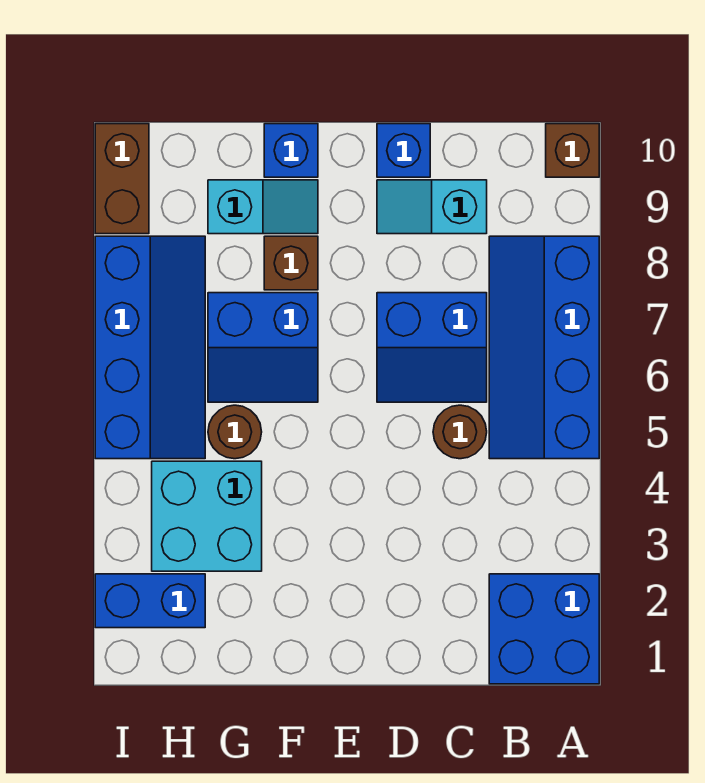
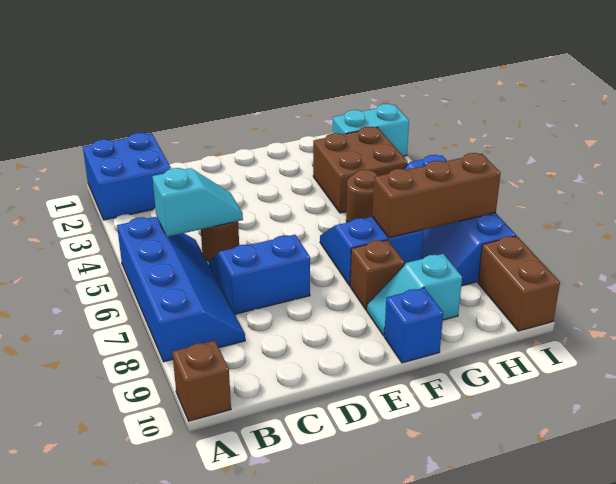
cyan slope C9:D9 level 1 top C -> cyan slope B5:C5 level 2 top B
blue brick D10 level 1 -> none
cyan brick G3:H4 level 1 -> brown brick G3:H4 level 1
none -> brown brick G7:I7 level 2
blue brick H2:I2 level 1 -> cyan brick H2:I2 level 1

